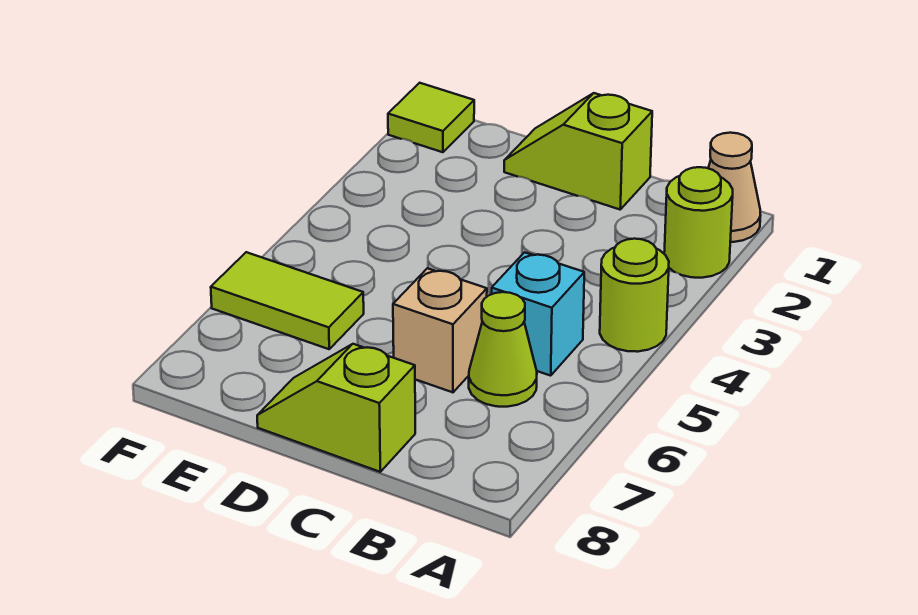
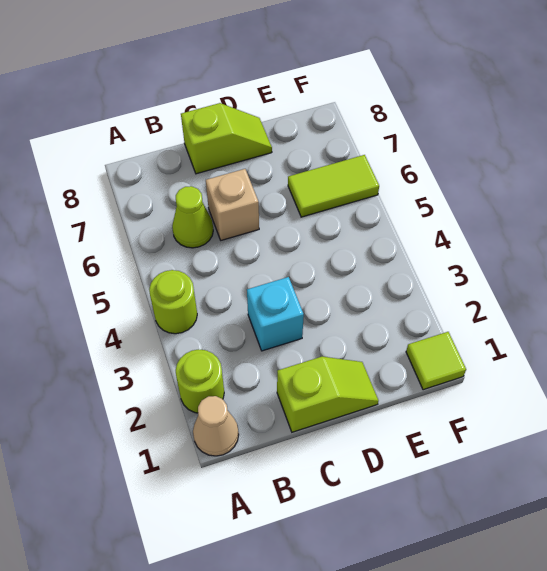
cyan brick B5 level 1 -> cyan brick C3 level 1

